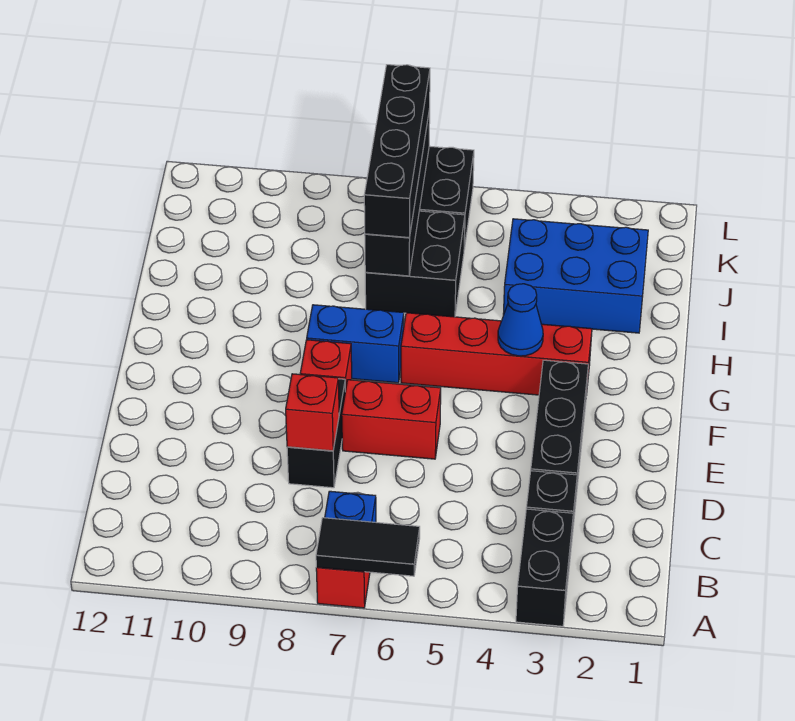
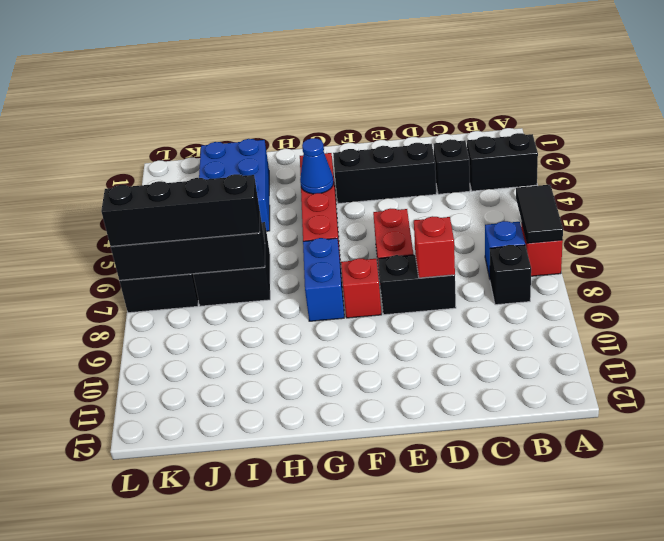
none -> black brick B8 level 1

